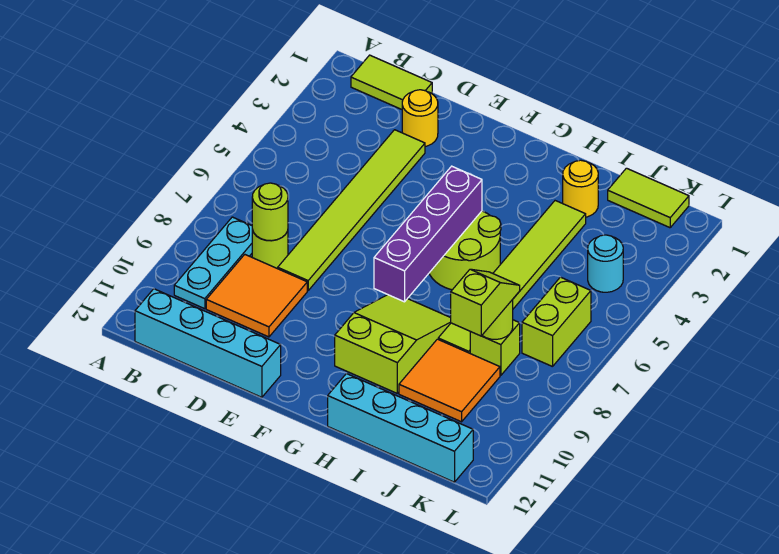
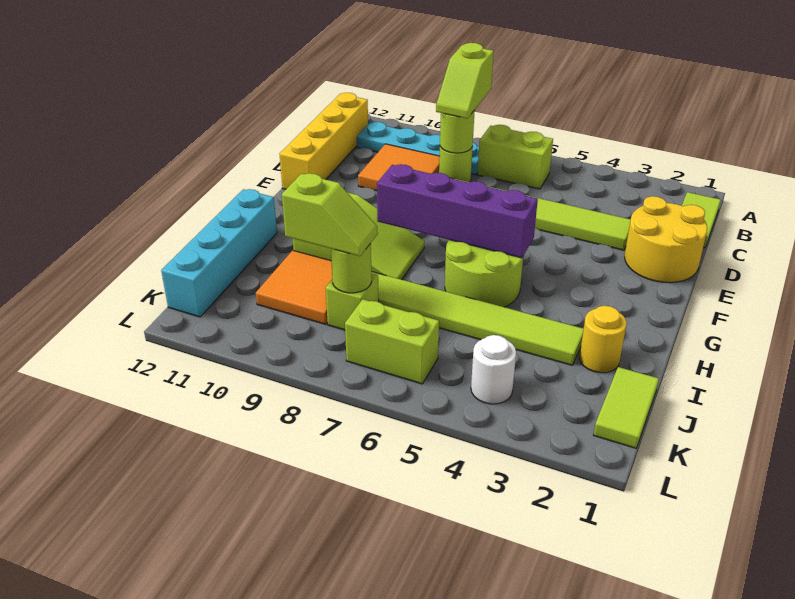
none -> lime brick B6:B7 level 1
cyan plate B8:B10 level 1 -> cyan plate B8:B11 level 1
none -> lime slope B8:C8 level 3 top B
cyan brick B12:E12 level 1 -> yellow brick B12:E12 level 1
yellow round brick D2 level 1 -> yellow round brick D1:E2 level 1
cyan round brick K4 level 1 -> white round brick K4 level 1

